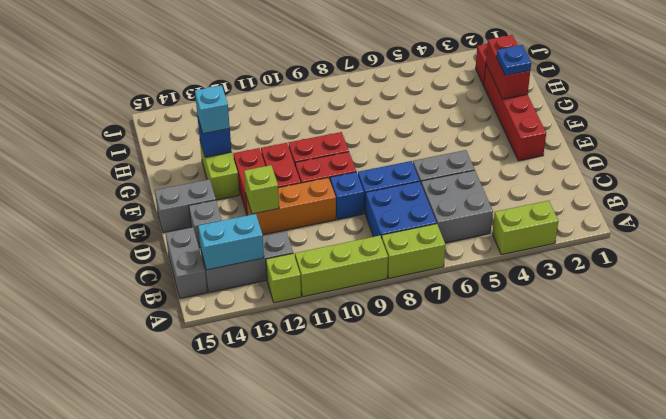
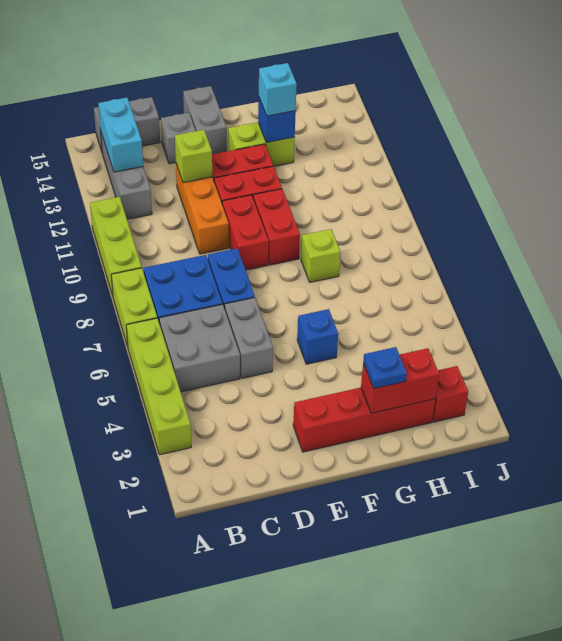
lime brick A3:A4 level 1 -> lime brick A3:A6 level 1
lime brick A12 level 1 -> lime brick G8 level 1
blue brick D9 level 1 -> blue brick F5 level 1

